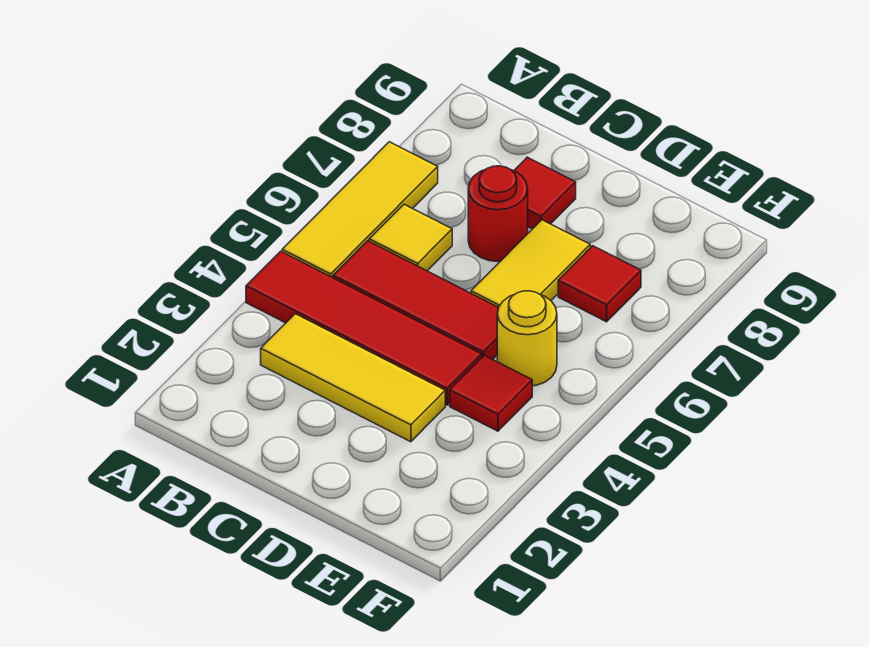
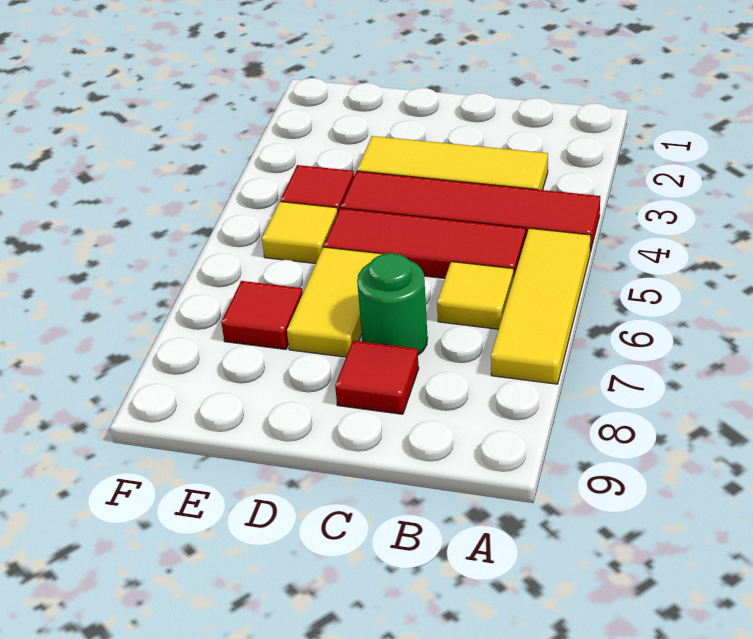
red round brick C7 level 1 -> green round brick C7 level 1
yellow round brick E5 level 1 -> yellow tile E5 level 1

